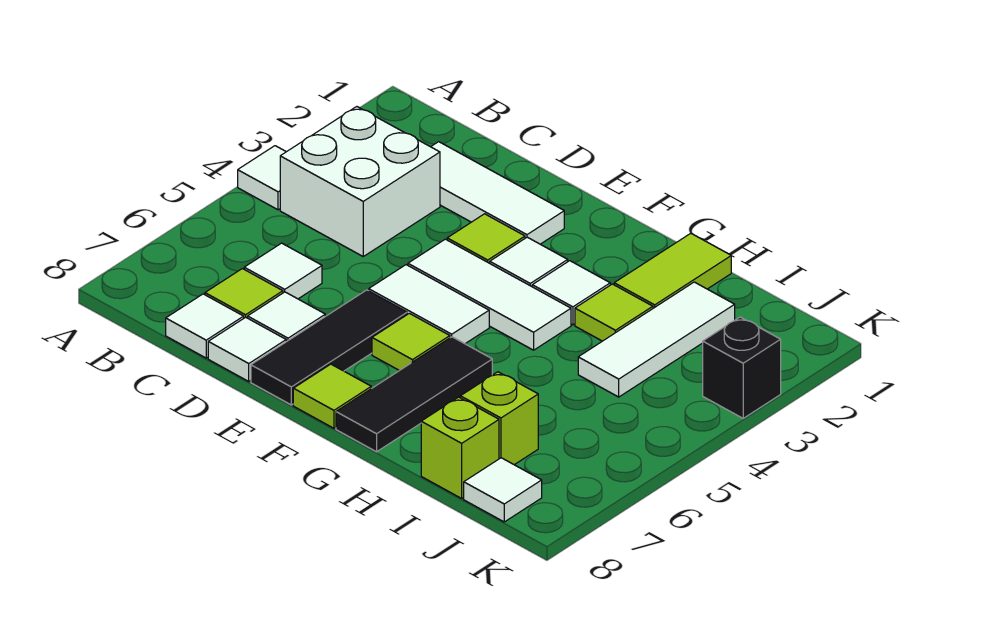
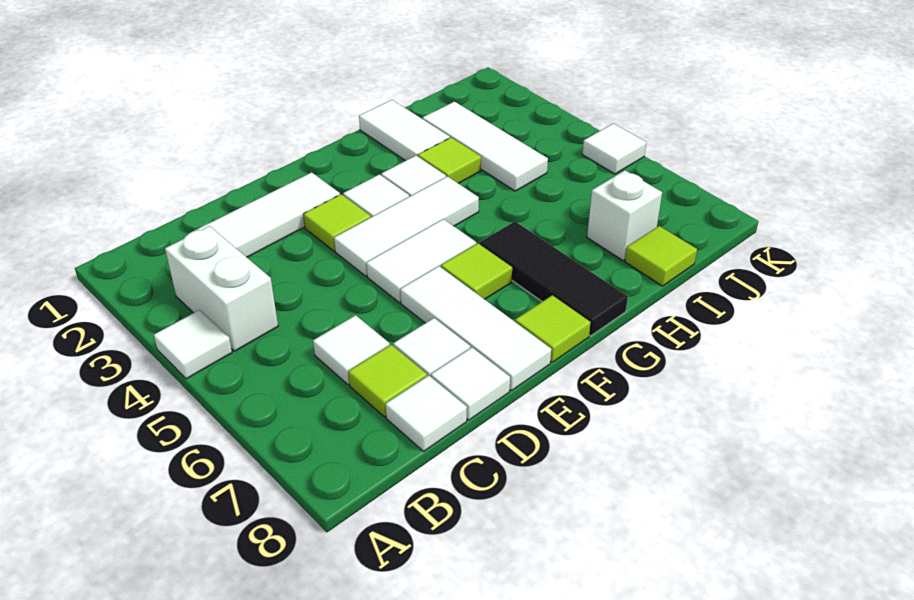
white brick B3:C4 level 1 -> white brick B3:B4 level 1
black tile E6:E8 level 1 -> white tile E6:E8 level 1
lime tile H1:H2 level 1 -> white tile H1:H2 level 1
lime brick I7 level 1 -> white brick I7 level 1
lime brick I8 level 1 -> lime tile I8 level 1
white tile J8 level 1 -> white tile K5 level 1
black brick K3 level 1 -> none

